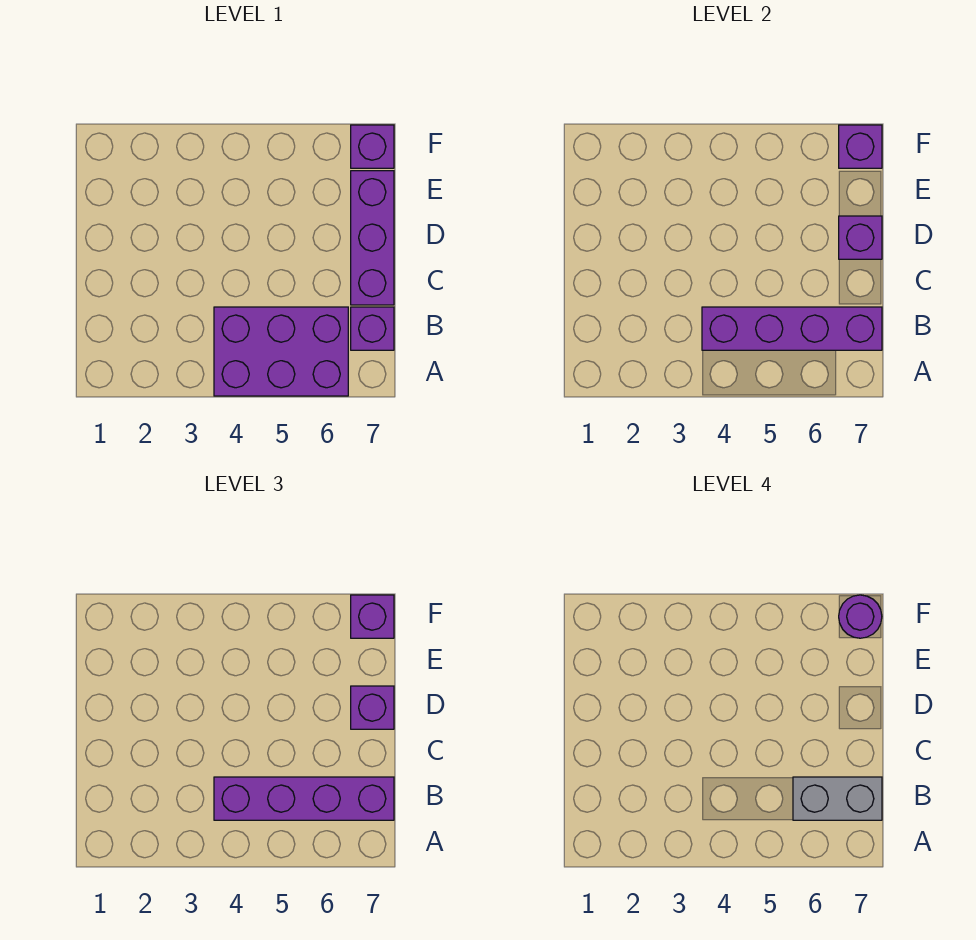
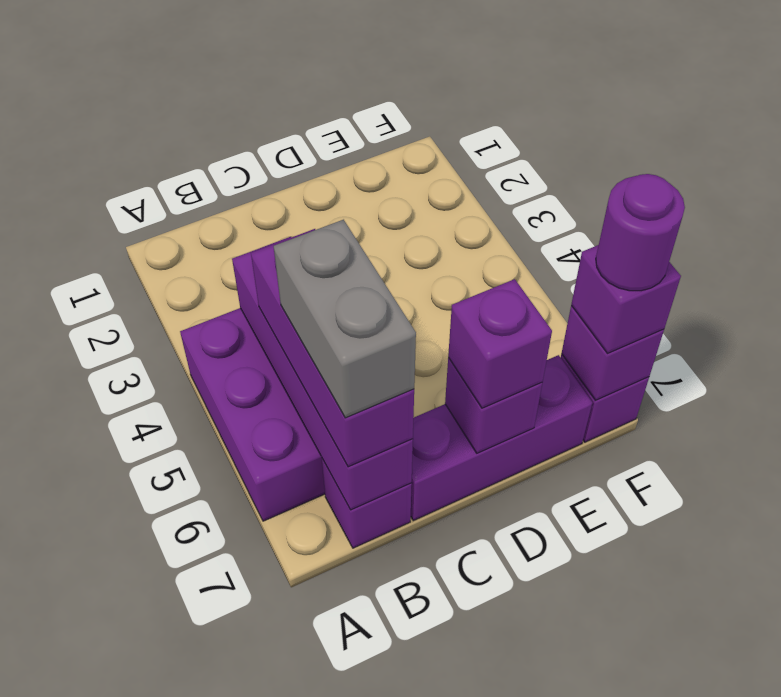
purple brick B4:B7 level 3 -> purple brick B5:B7 level 3

